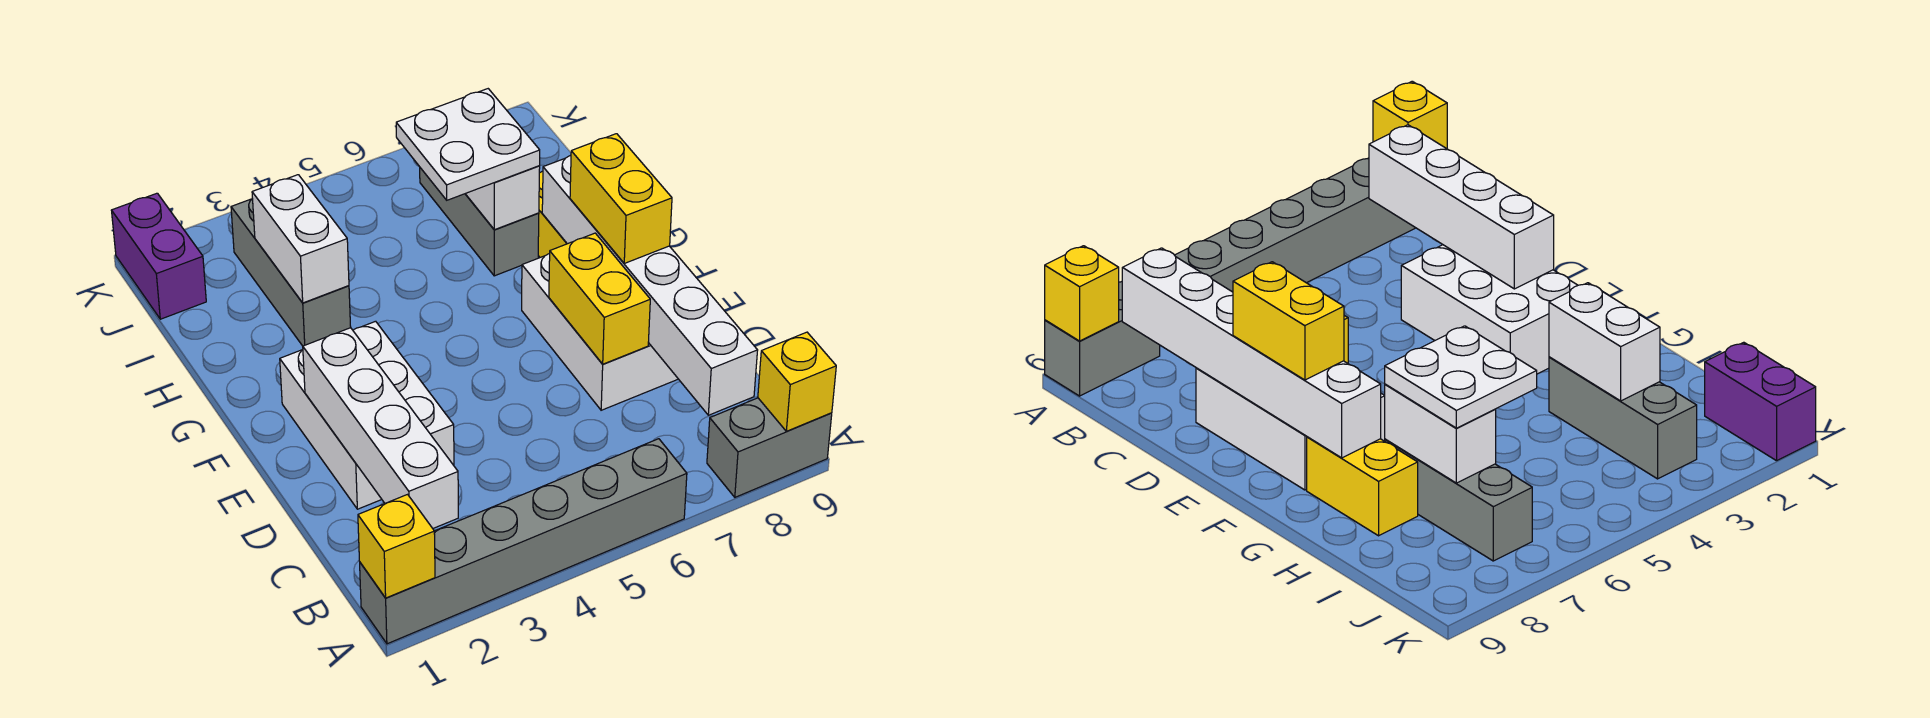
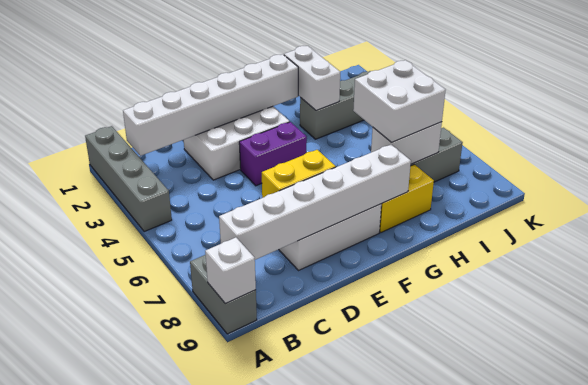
grey brick A1:A6 level 1 -> grey brick A1:A4 level 1
yellow brick A1 level 2 -> none
yellow brick A9 level 2 -> white brick A9 level 2
white brick B2:E2 level 2 -> white brick B2:G2 level 2
yellow brick E8:F8 level 3 -> none
white brick H3:I3 level 2 -> white brick H2:H3 level 2
white plate H6:I7 level 3 -> white brick H6:I7 level 3
purple brick J1:K1 level 1 -> purple brick E4:F4 level 1

